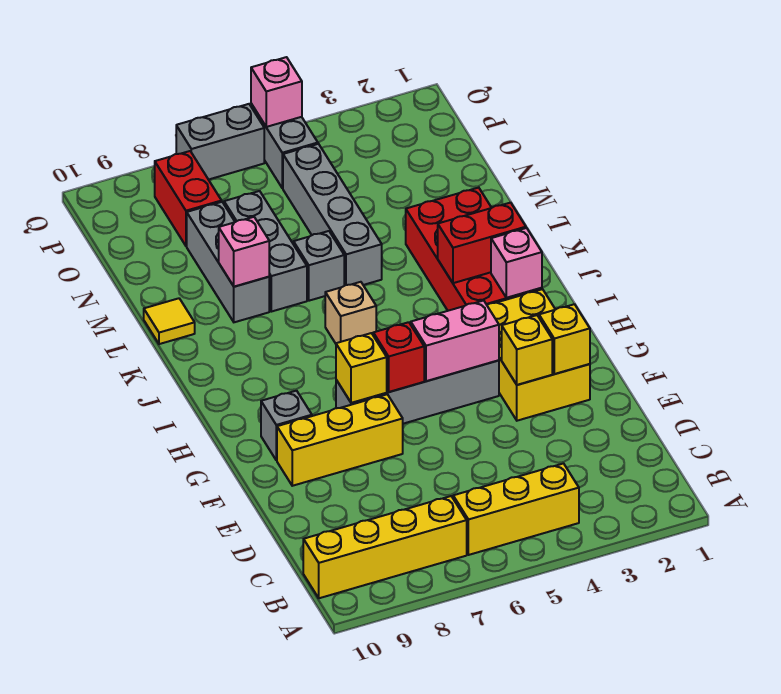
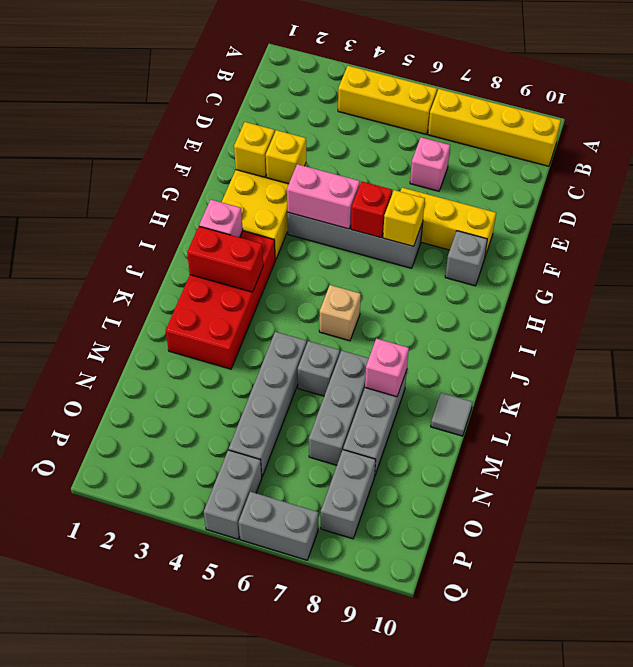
yellow tile L10 level 1 -> grey tile L10 level 1
red brick O8:P8 level 1 -> grey brick O8:P8 level 1
pink brick Q5 level 2 -> pink brick D7 level 1

